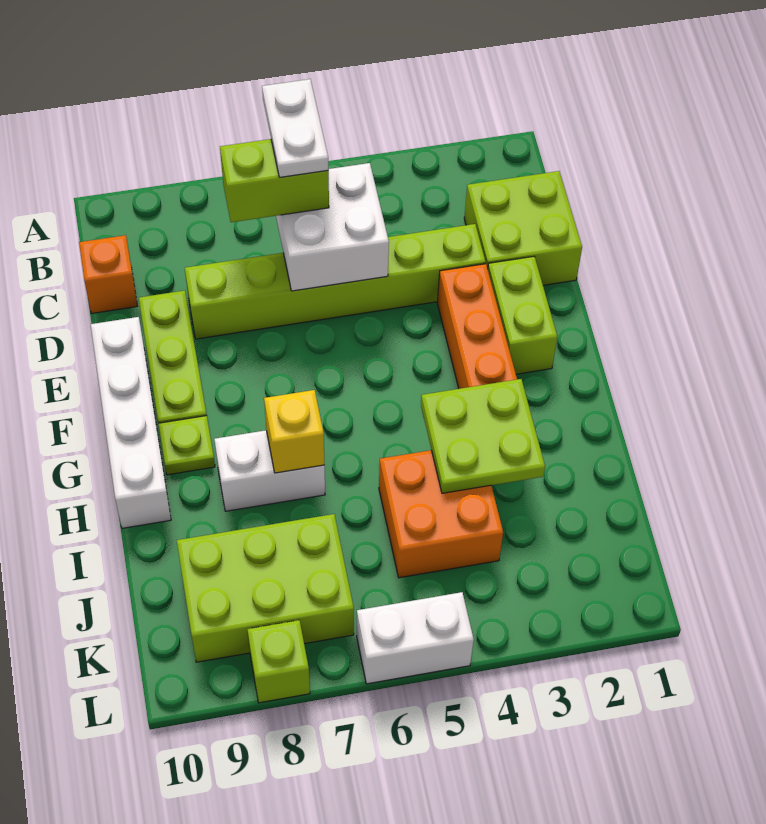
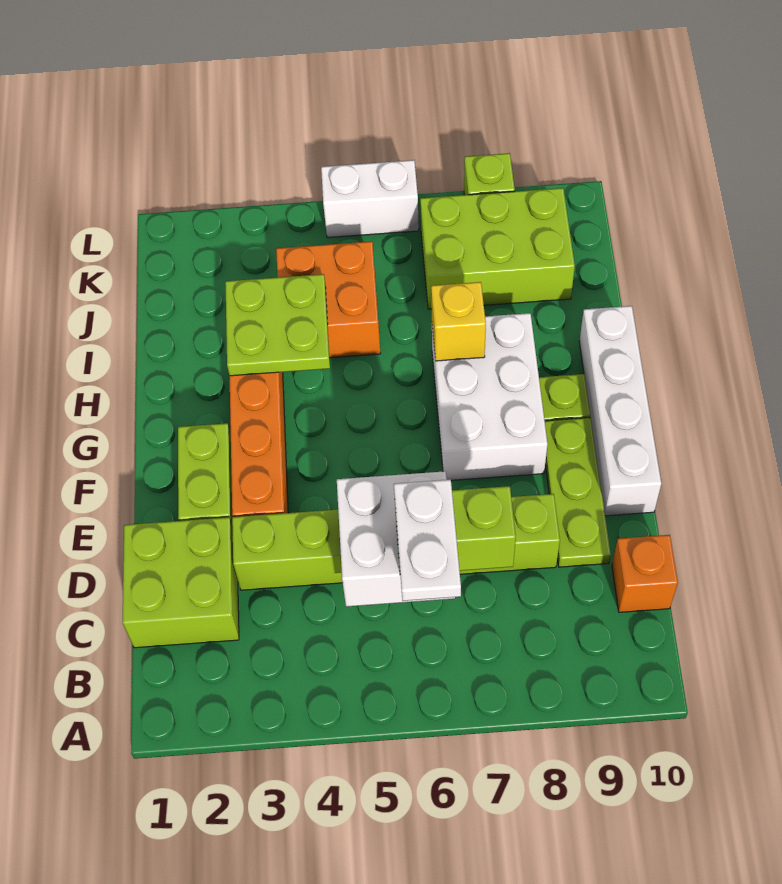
white brick H7:H8 level 1 -> white brick F7:H8 level 1

